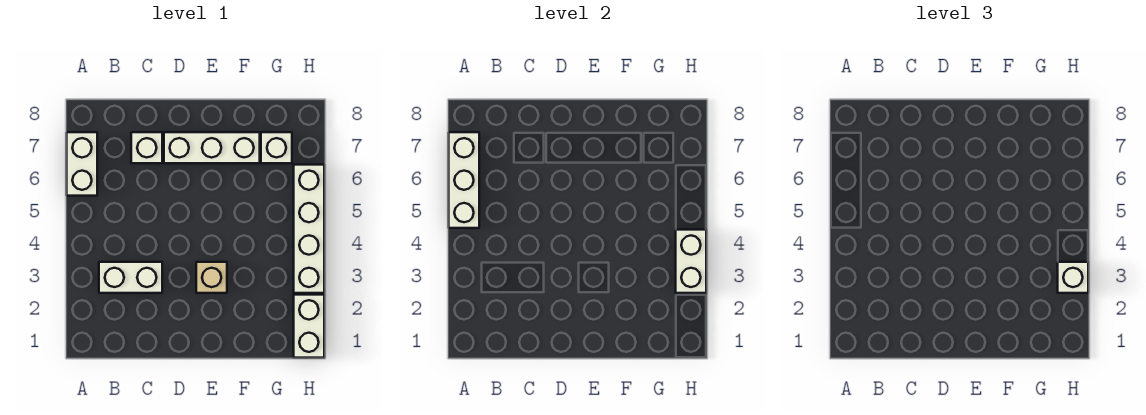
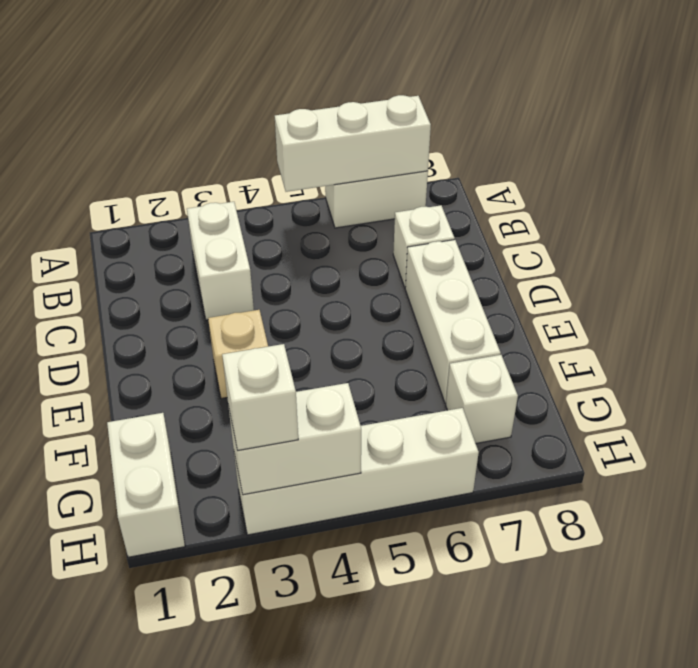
white brick H1:H2 level 1 -> white brick G1:H1 level 1

